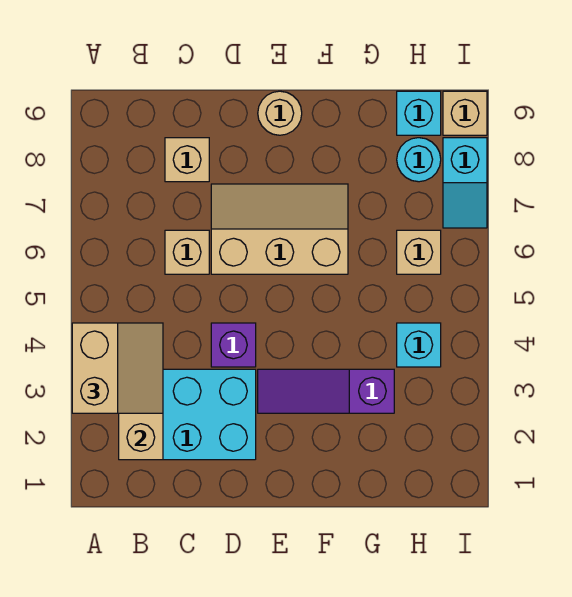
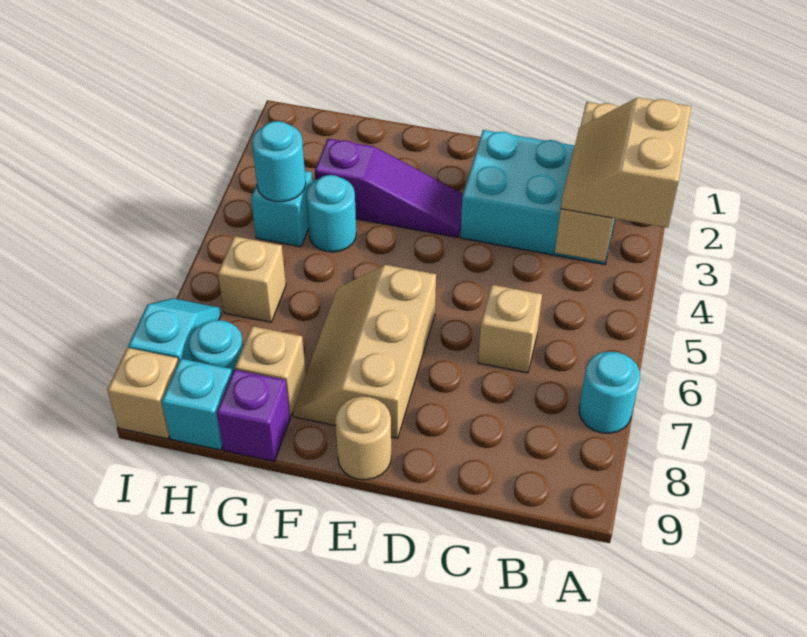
none -> cyan round brick A7 level 1
tan brick C8 level 1 -> tan brick G8 level 1
purple brick D4 level 1 -> purple brick G9 level 1
tan slope D6:F7 level 1 top 6 -> tan slope E6:F8 level 1 top E
none -> cyan round brick G4 level 1
none -> cyan round brick H4 level 2

